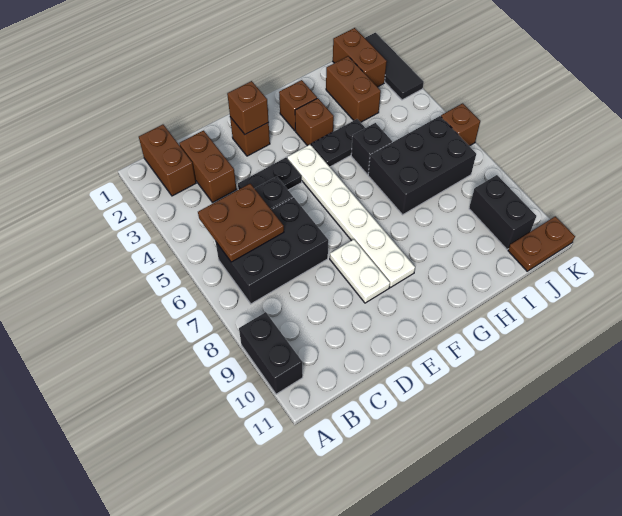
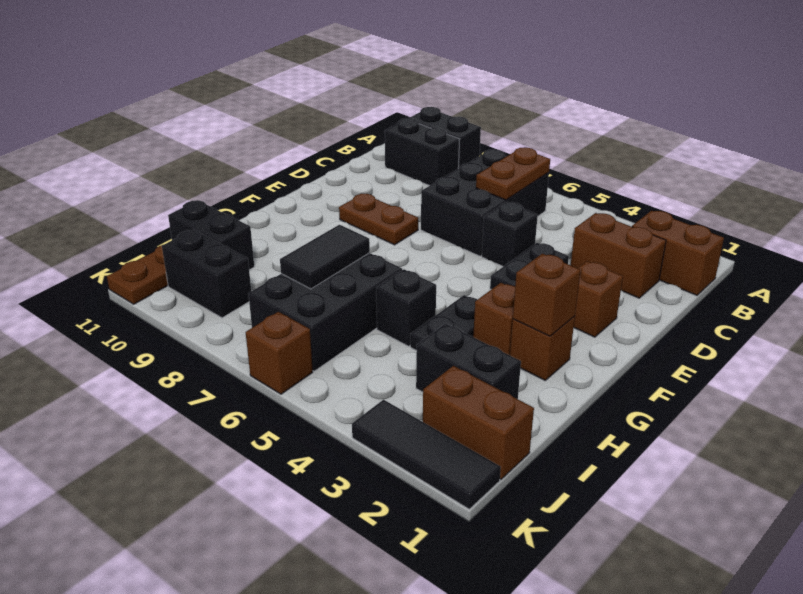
brown plate B5:C6 level 2 -> brown plate B6:C6 level 2
none -> black brick B9:B10 level 1
brown brick E2 level 2 -> brown brick G2 level 2
white plate E8:E9 level 1 -> brown plate E8:E9 level 1
white plate F4:F9 level 1 -> none
none -> black tile H7:I7 level 2
brown brick I2:I3 level 1 -> black brick I2:I3 level 1
none -> black brick I10:I11 level 1

